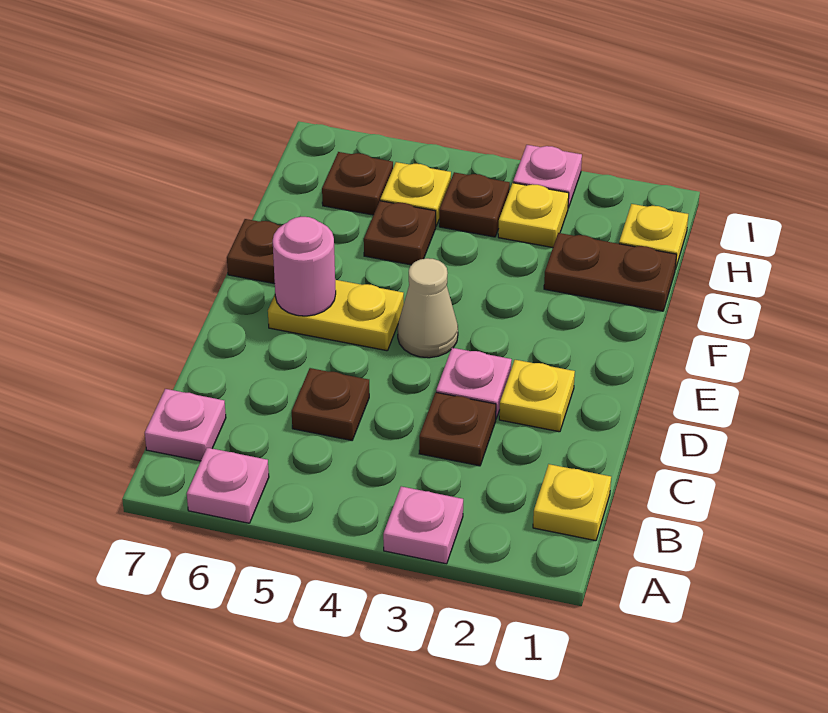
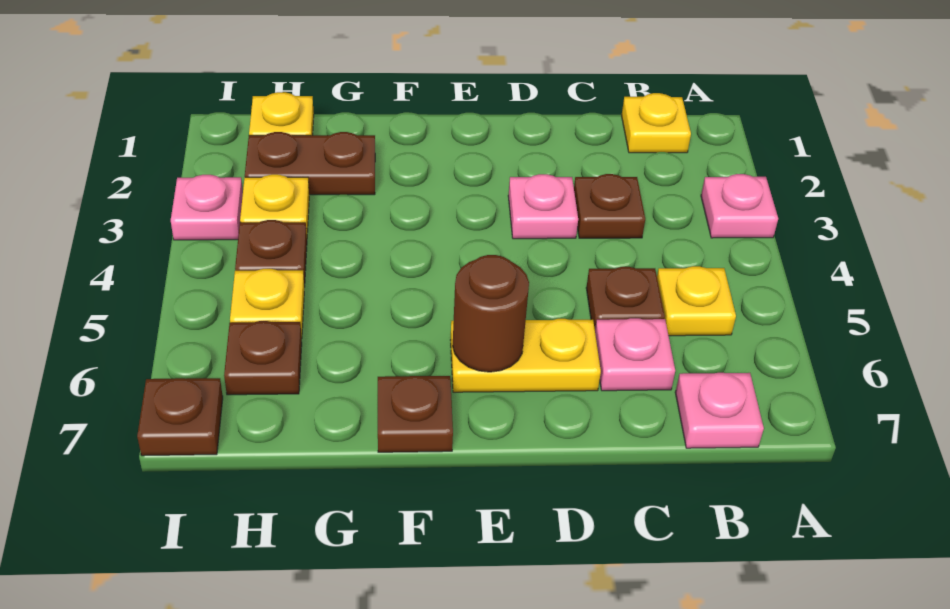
pink plate A6 level 1 -> pink plate C6 level 1
yellow plate D2 level 1 -> yellow plate B5 level 1
tan cone E4 level 1 -> none
yellow plate E5:E6 level 1 -> yellow plate D6:E6 level 1
pink round brick E6 level 2 -> brown round brick E6 level 2
brown plate G1:G2 level 1 -> brown plate G2:H2 level 1
brown plate G5 level 1 -> brown plate I7 level 1

